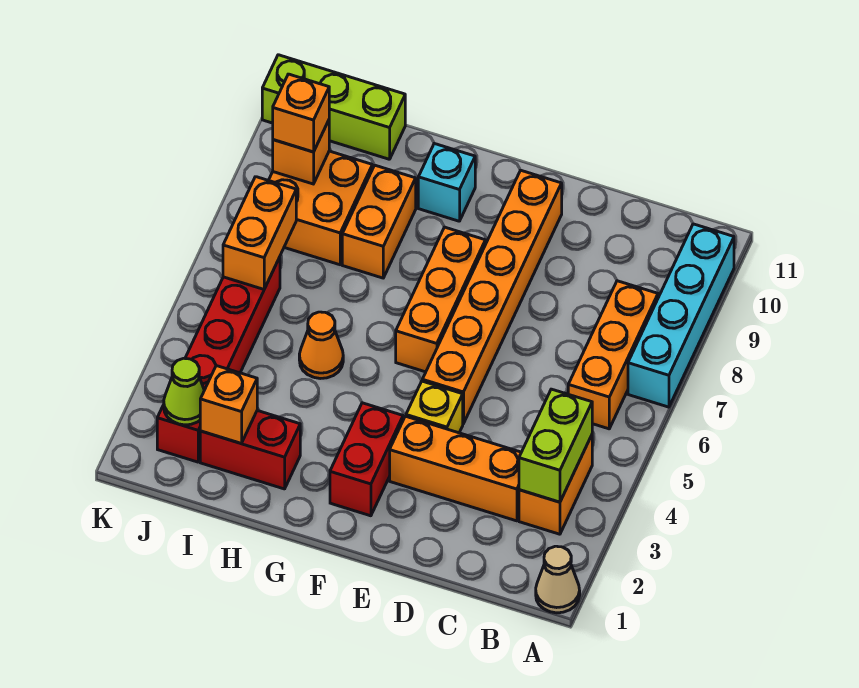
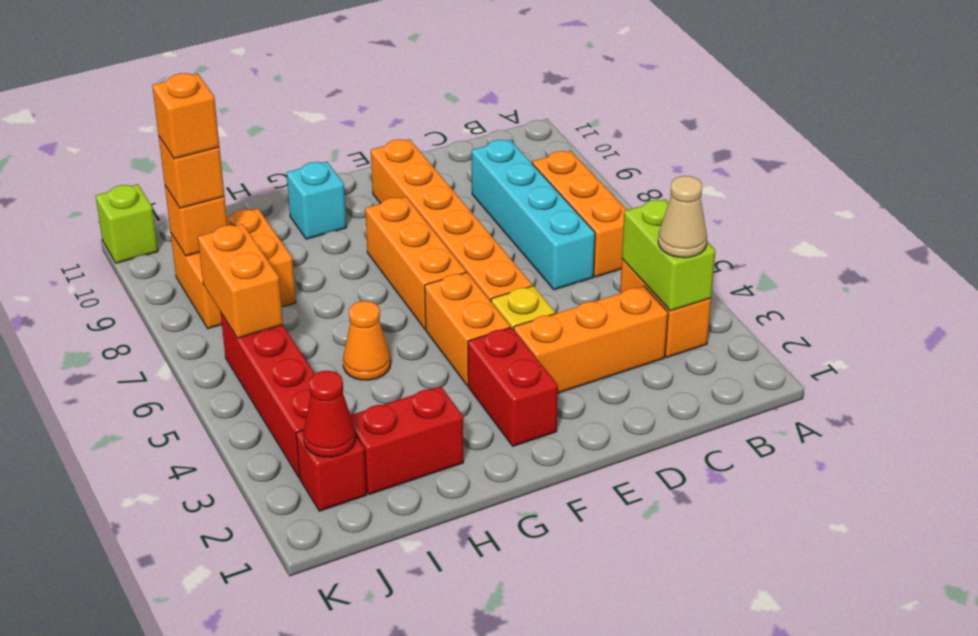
tan cone A1 level 1 -> tan cone B3 level 3
cyan brick A7:A10 level 1 -> cyan brick C6:C9 level 1
orange brick H8:H9 level 1 -> orange brick F4:F5 level 1
orange brick I2 level 2 -> orange brick J9 level 4
lime brick I11:K11 level 1 -> lime brick K11 level 1
lime cone J2 level 2 -> red cone J2 level 2

